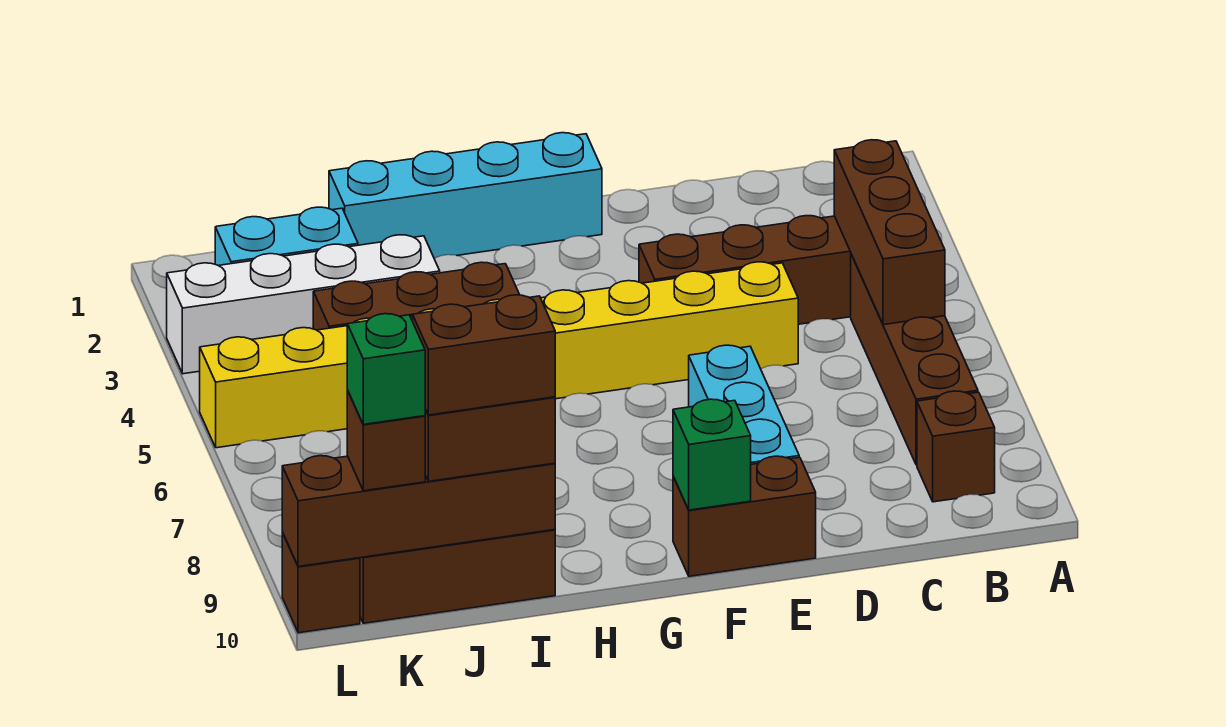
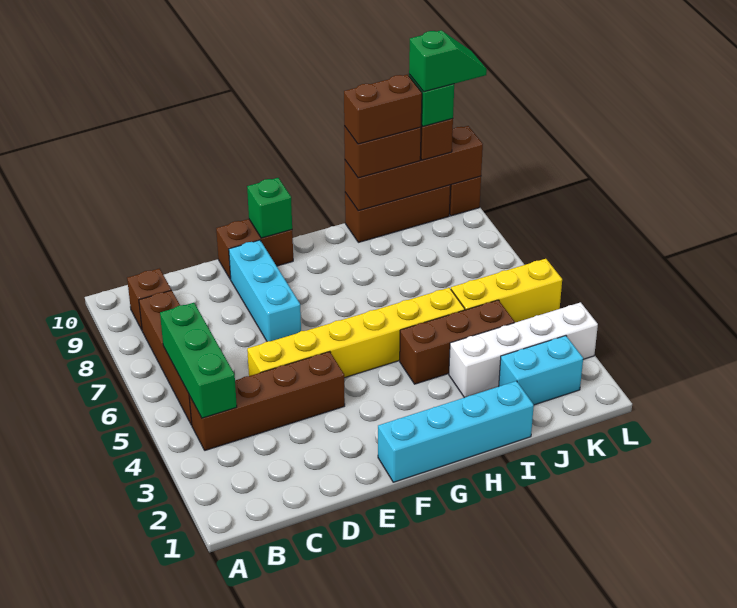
brown brick B4:B6 level 2 -> green brick B4:B6 level 2
none -> green slope K10:L10 level 5 top K

